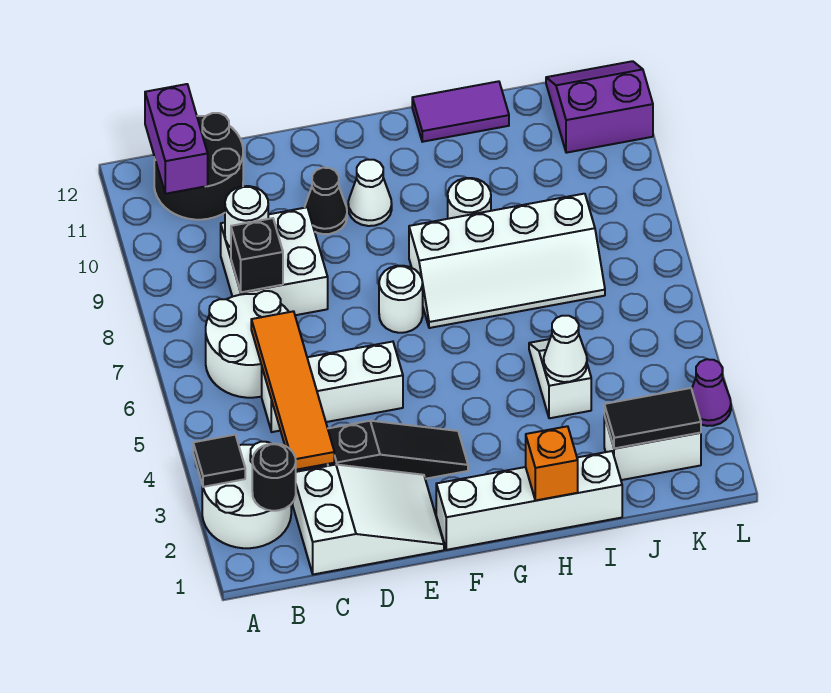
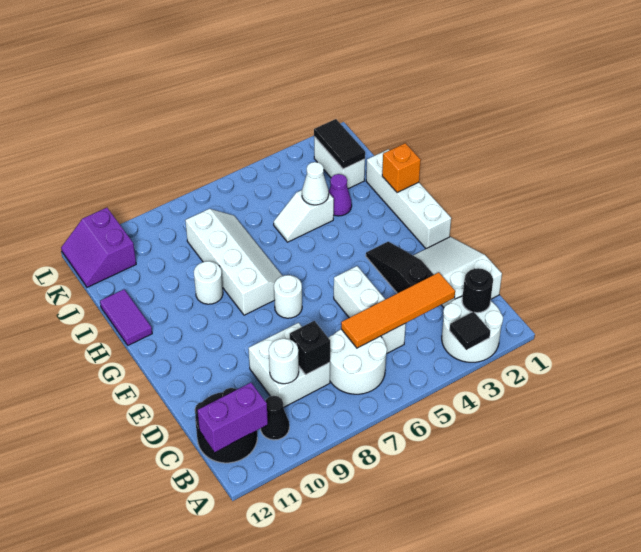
black cone E10 level 1 -> black cone B10 level 1
white cone F10 level 1 -> none
purple cone L3 level 1 -> purple cone I3 level 1

